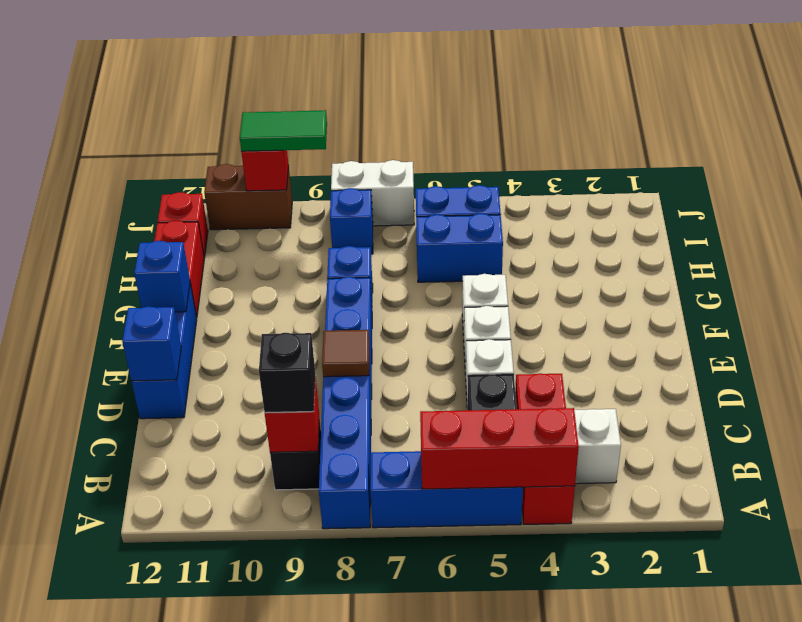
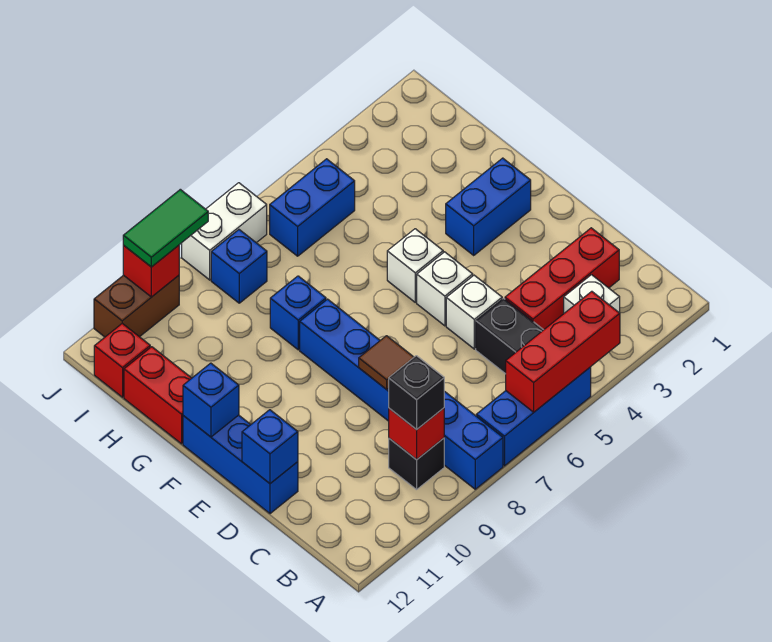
red brick A4:C4 level 1 -> red brick C2:C4 level 1
blue brick H5:H6 level 1 -> blue brick F2:F3 level 1

